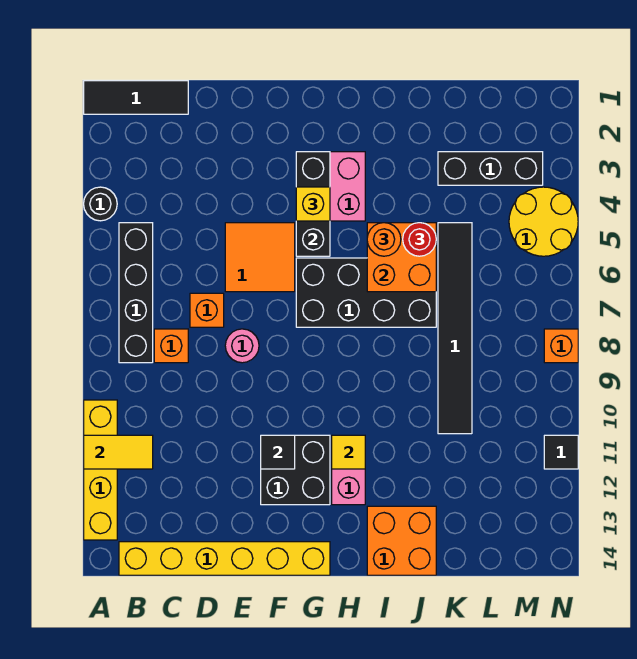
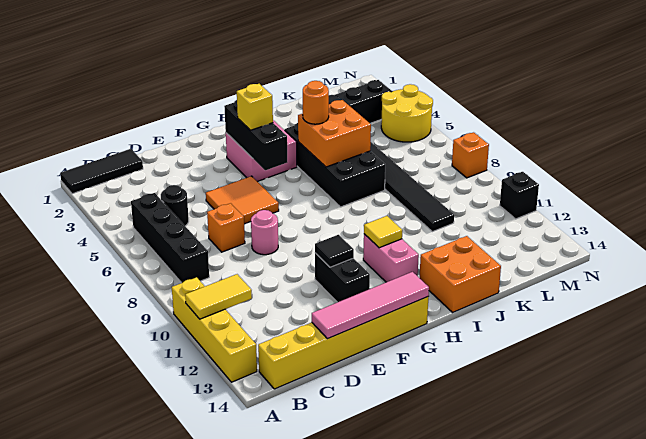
black round brick A4 level 1 -> black round brick C5 level 1
orange brick C8 level 1 -> none
none -> pink tile D14:G14 level 2
black brick F11:G12 level 1 -> black brick F11:F12 level 1
black brick G6:J7 level 1 -> black brick I4:J7 level 1
red round brick J5 level 3 -> none
black tile N11 level 1 -> black brick N11 level 1

